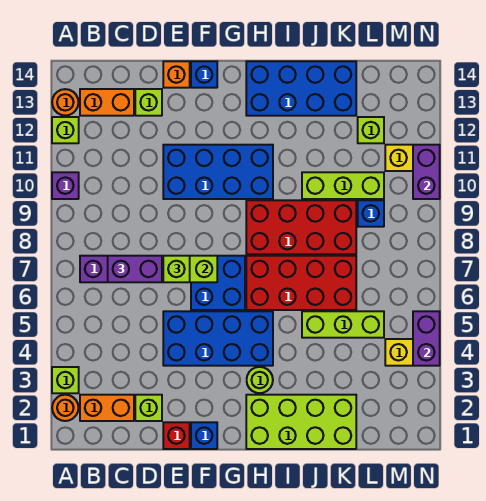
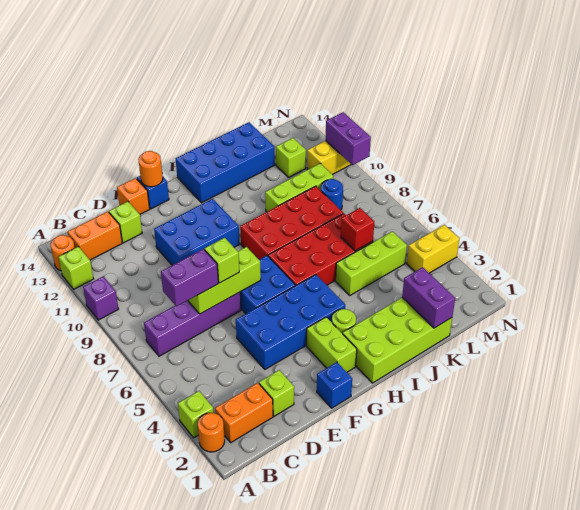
red brick E1 level 1 -> red brick K6 level 2
blue brick E10:H11 level 1 -> blue brick E10:G11 level 1
none -> orange round brick F14 level 2
none -> lime brick G2:G3 level 1
blue brick L9 level 1 -> blue round brick L9 level 1
purple brick N4:N5 level 2 -> purple brick K1:K2 level 2

